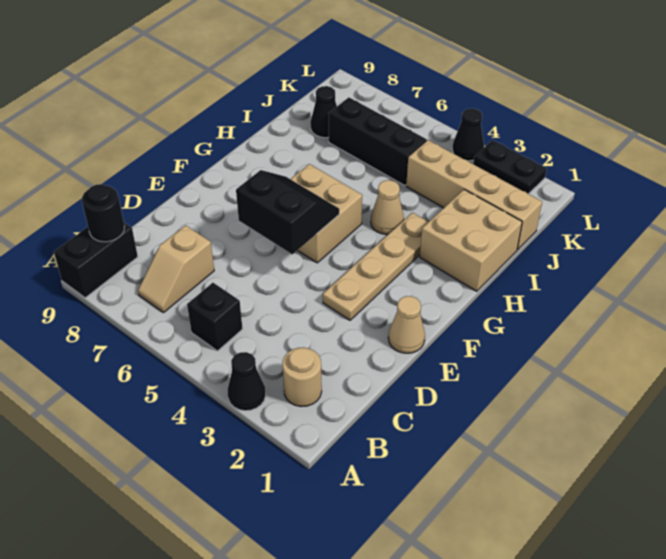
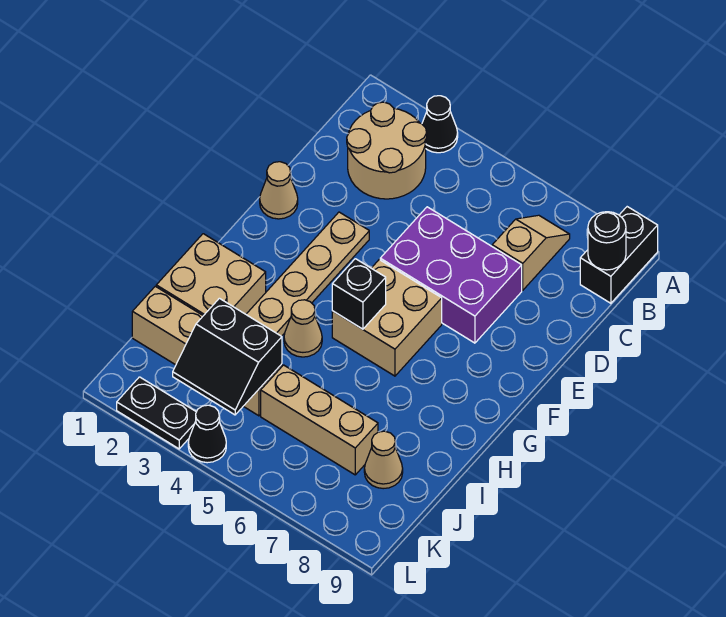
tan round brick B2 level 1 -> tan round brick B2:C3 level 1
black brick B5 level 1 -> black brick G5 level 2
none -> purple brick D5:E7 level 1
black slope E5:F6 level 2 top E -> black slope J3:K4 level 2 top J
black brick J5:J7 level 1 -> tan brick J5:J7 level 1
black cone J8 level 1 -> tan cone J8 level 1

